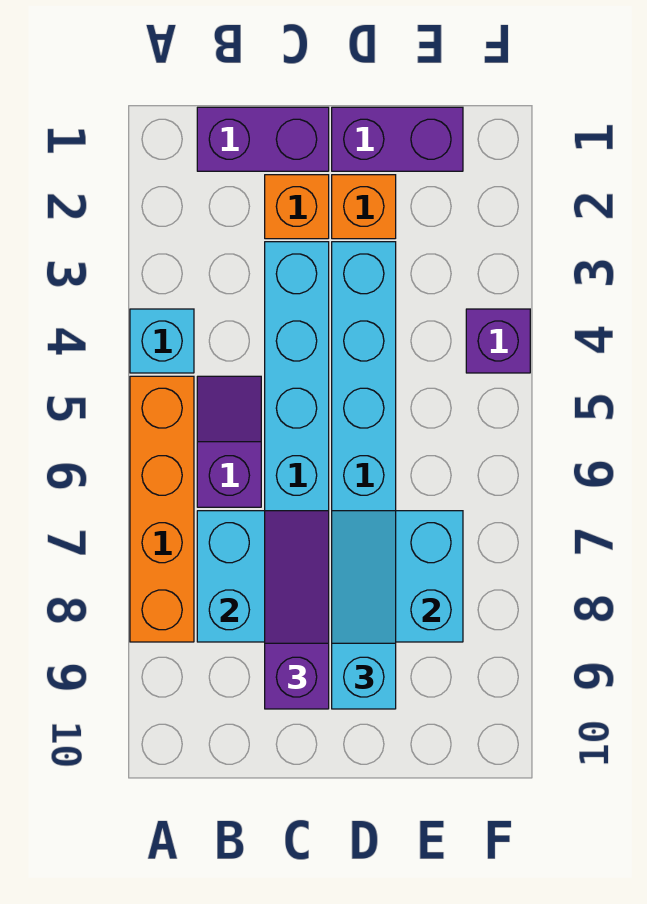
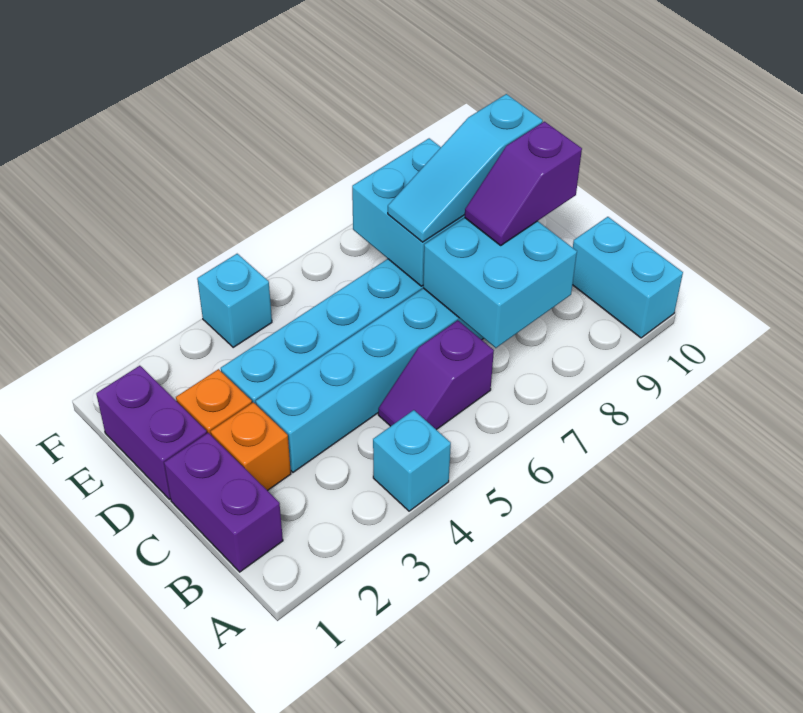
orange brick A5:A8 level 1 -> none
none -> cyan brick A10:B10 level 1
purple slope C7:C9 level 3 top 9 -> purple slope C8:C9 level 3 top 9
purple brick F4 level 1 -> cyan brick F4 level 1

